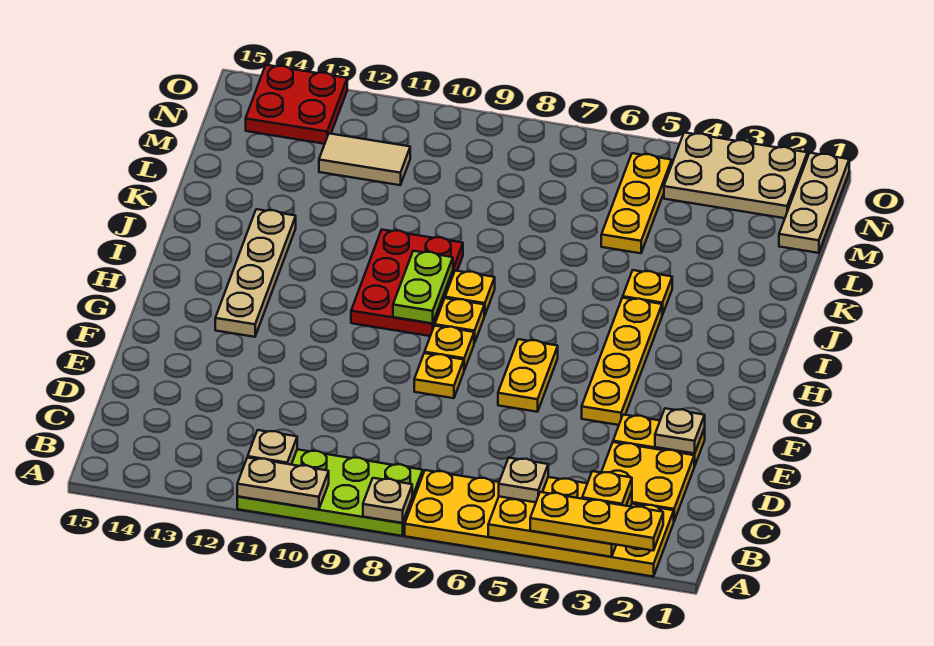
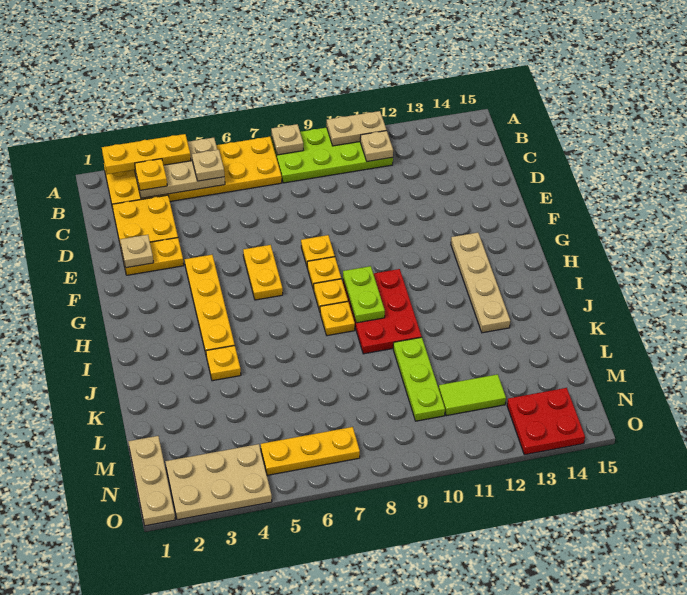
yellow plate A3:B5 level 2 -> tan plate A3:B5 level 2
none -> lime plate K10:M10 level 1
yellow plate L5:N5 level 1 -> yellow plate N5:N7 level 1
tan tile M11:M12 level 1 -> lime tile M11:M12 level 1

